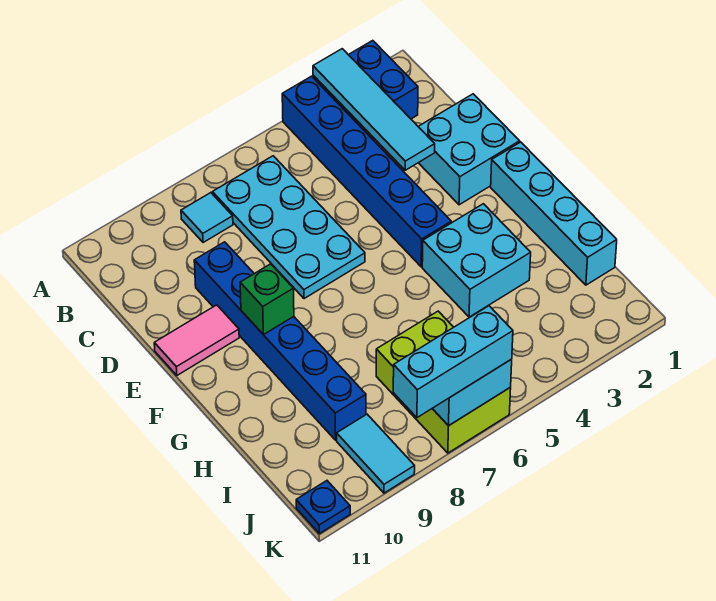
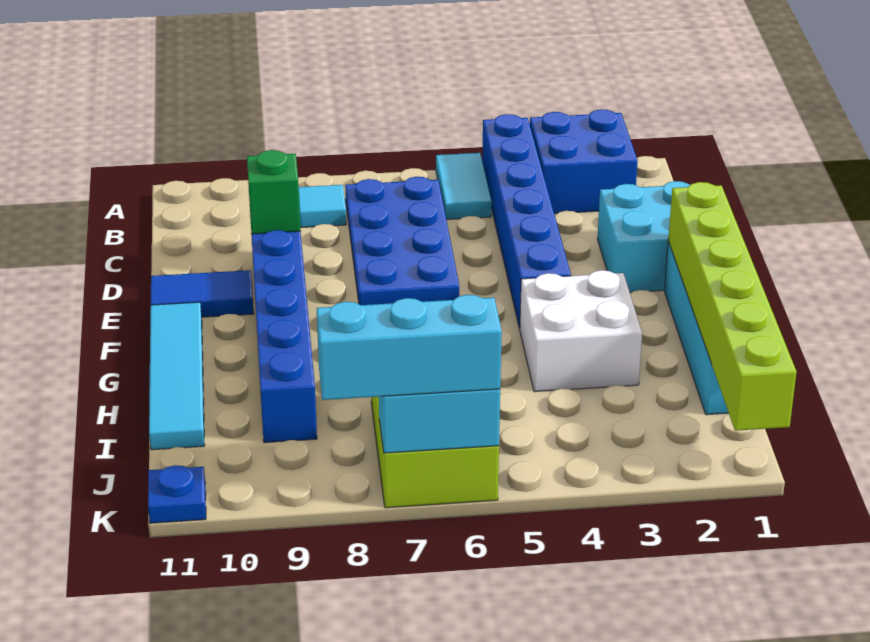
cyan tile A3:D3 level 2 -> cyan tile F11:I11 level 1
cyan plate B6:E7 level 1 -> blue plate B6:E7 level 1
pink tile E10:E11 level 1 -> blue tile E10:E11 level 1
none -> lime brick F1:K1 level 2
green brick F9 level 2 -> green brick D9 level 2
cyan brick G3:H4 level 1 -> white brick G3:H4 level 1
cyan tile J9:K9 level 1 -> cyan tile A5:B5 level 1

